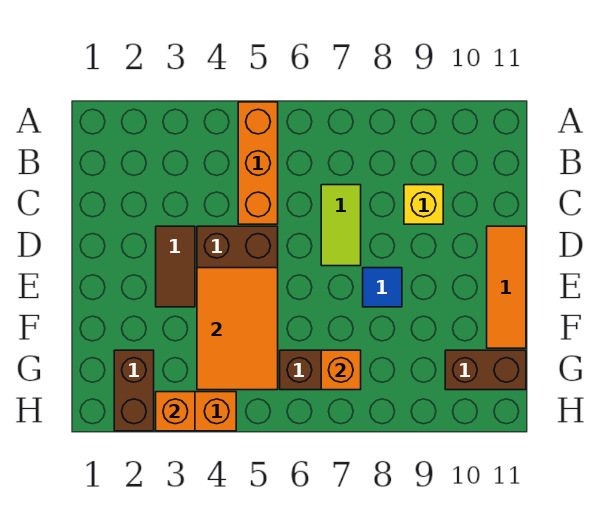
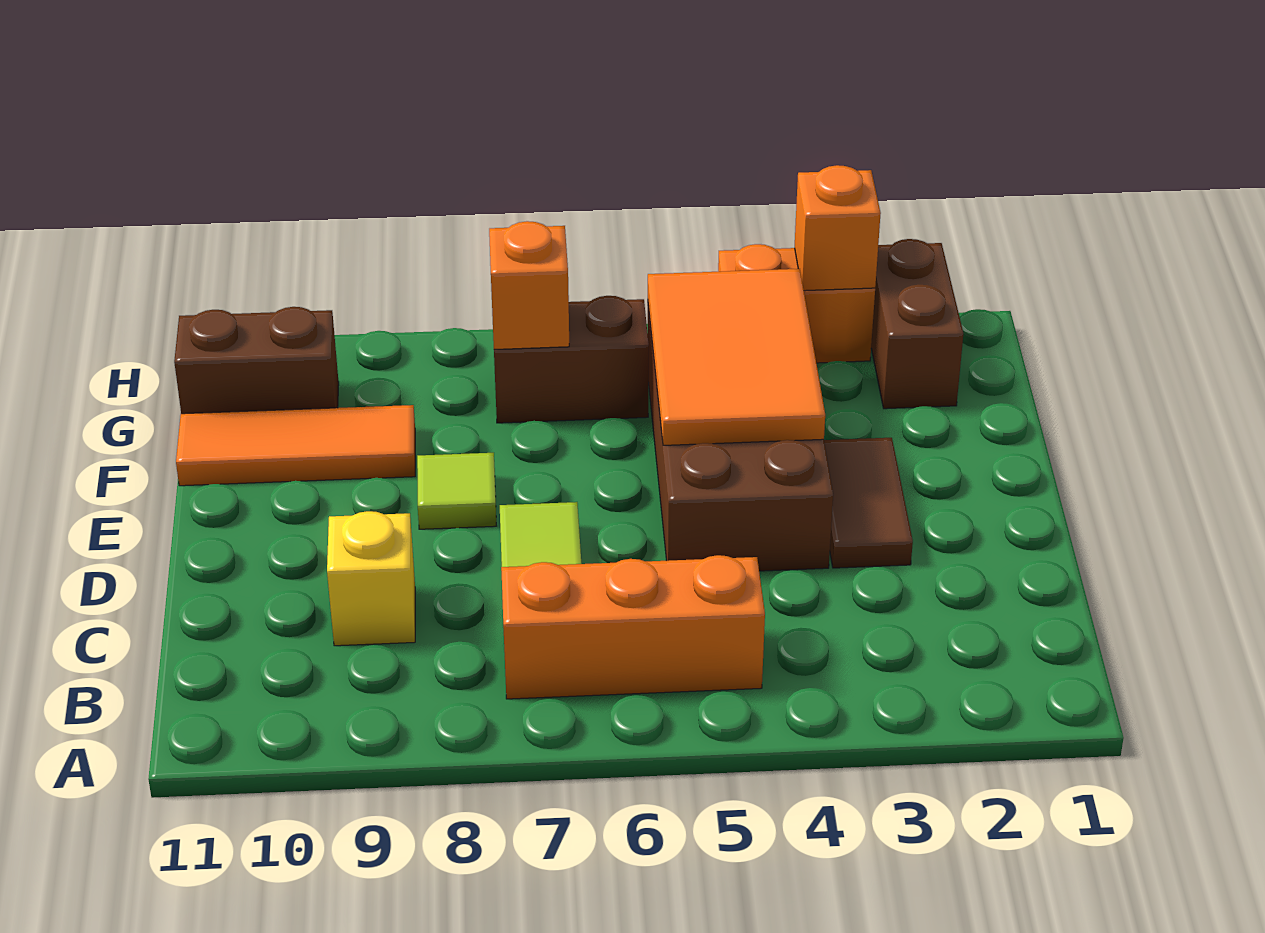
orange brick A5:C5 level 1 -> orange brick B5:B7 level 1
orange tile D11:F11 level 1 -> orange tile F9:F11 level 1
blue tile E8 level 1 -> lime tile E8 level 1

